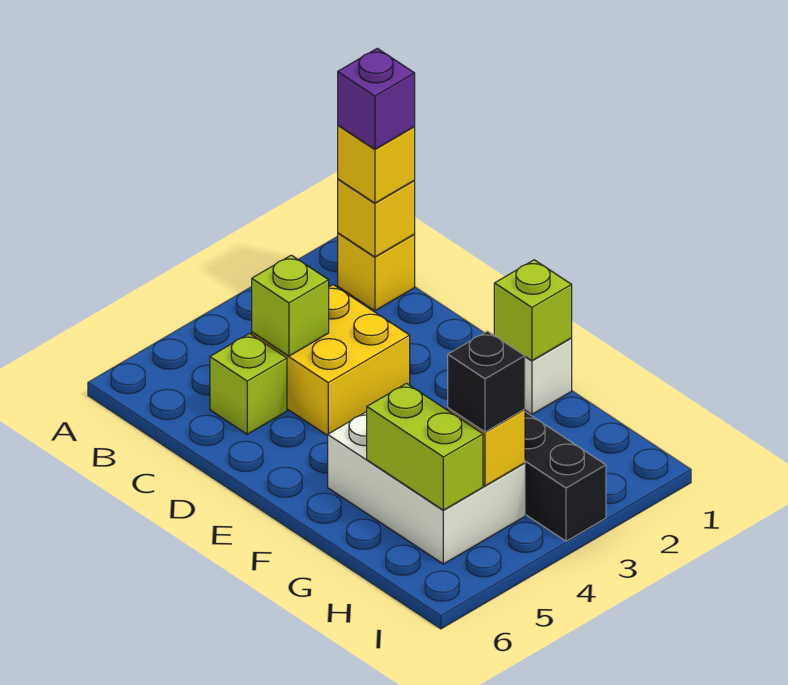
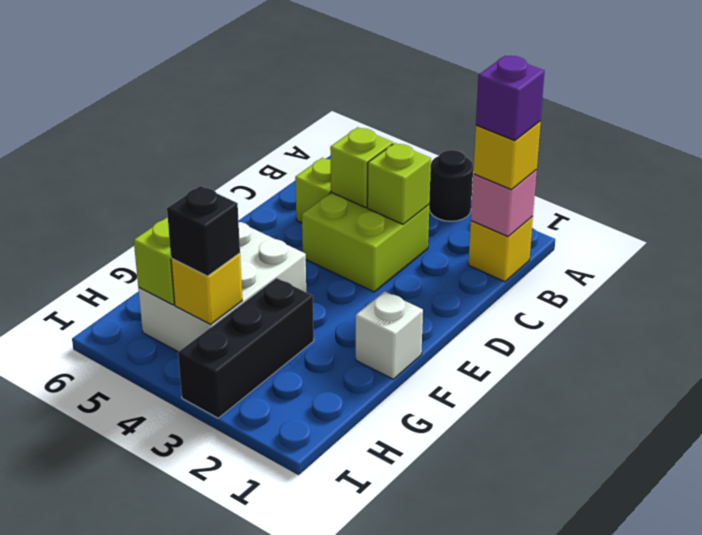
none -> black round brick A3 level 1
yellow brick B1 level 2 -> pink brick B1 level 2
yellow brick C3:D4 level 1 -> lime brick C3:D4 level 1
lime brick F1 level 2 -> lime brick C3 level 2

